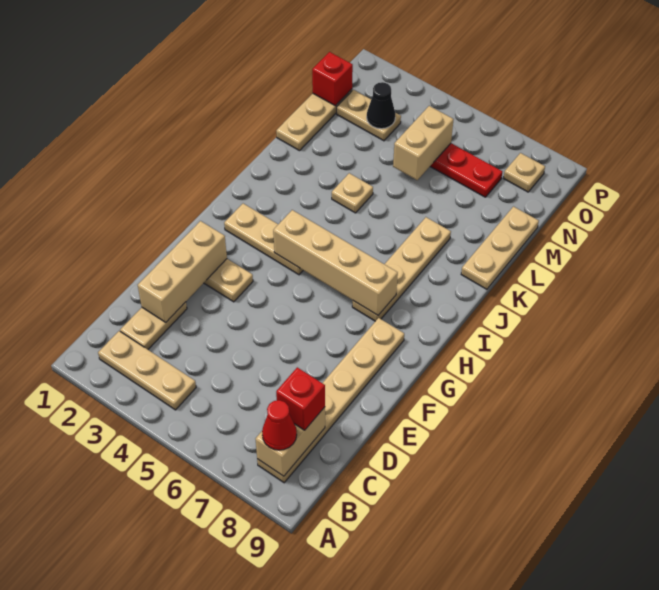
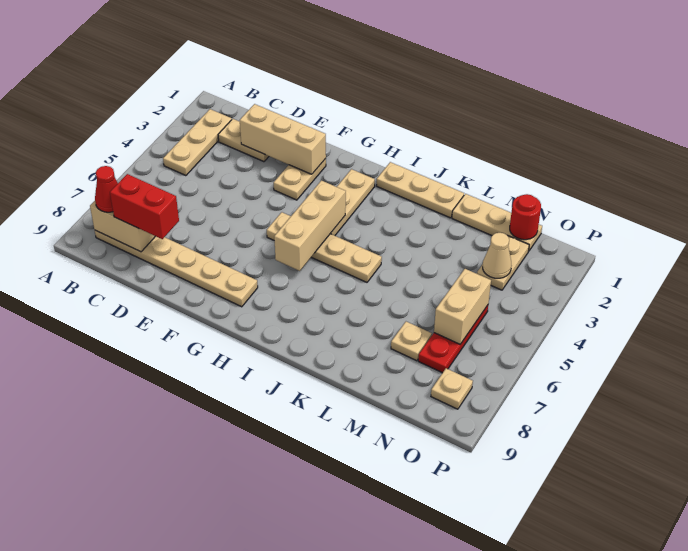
red brick C8 level 3 -> red brick C8:D8 level 3
tan brick H4:H7 level 2 -> tan brick H4:H6 level 2
tan plate H7:K7 level 1 -> tan plate G5:J5 level 1
tan plate K4 level 1 -> tan plate M7 level 1
tan plate K9:M9 level 1 -> tan plate I1:K1 level 1
tan brick M5:N5 level 2 -> tan brick N5:N6 level 2
red brick N1 level 2 -> red round brick N1 level 2
black cone N3 level 2 -> tan cone N3 level 2

